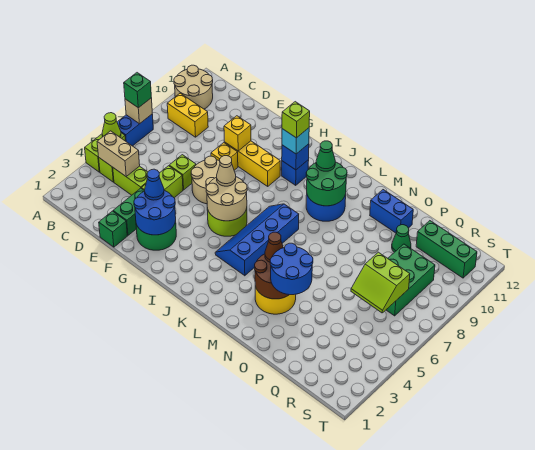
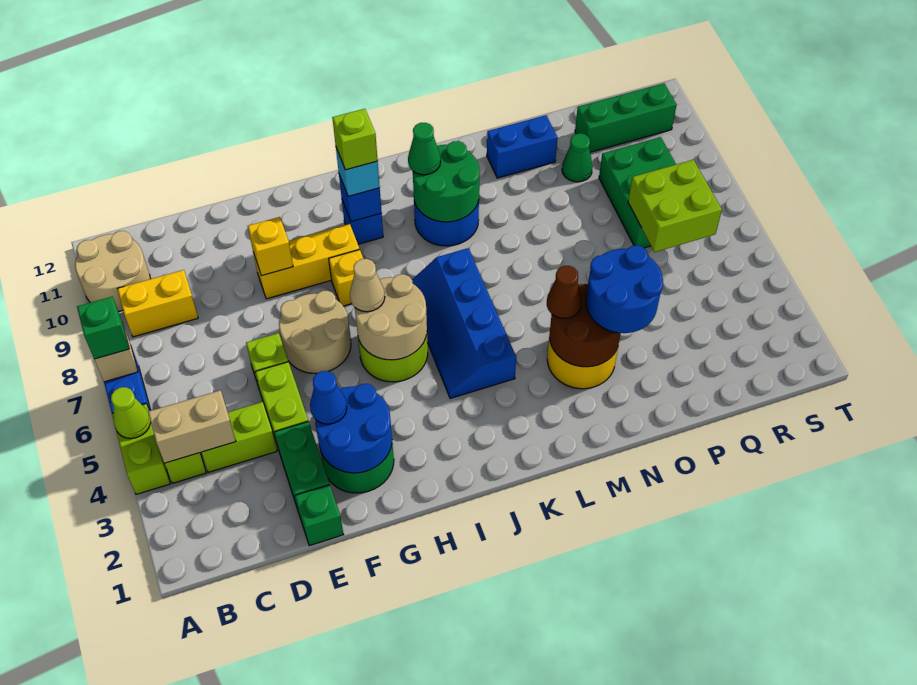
yellow brick F8 level 1 -> yellow brick H8 level 1
lime slope Q6:R7 level 2 top 7 -> lime brick Q6:R7 level 2

